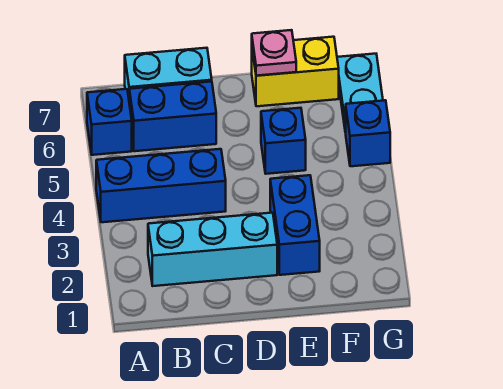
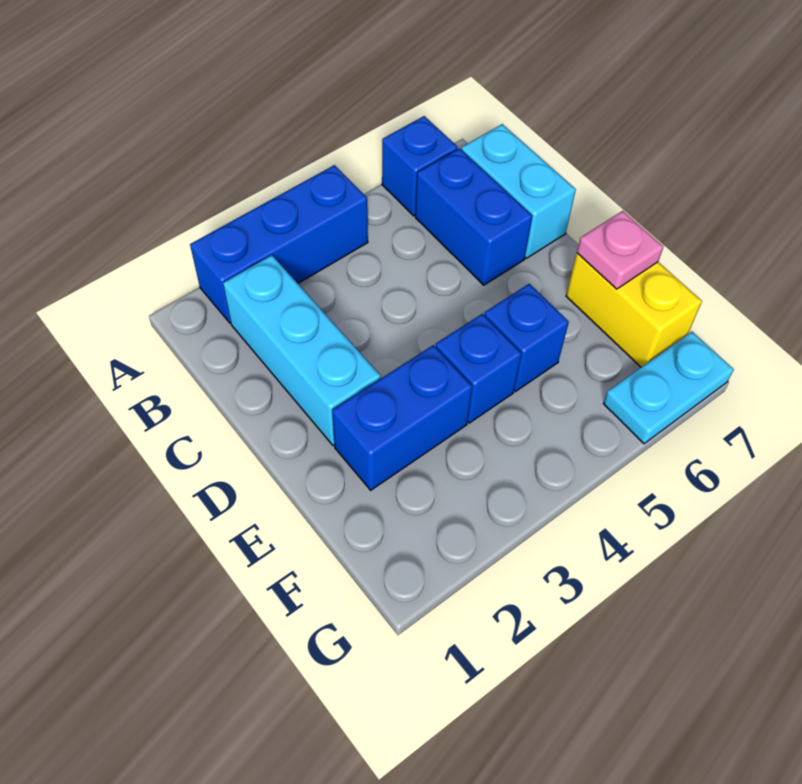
blue brick A4:C4 level 1 -> blue brick A2:A4 level 1
blue brick G5 level 1 -> blue brick E4 level 1

